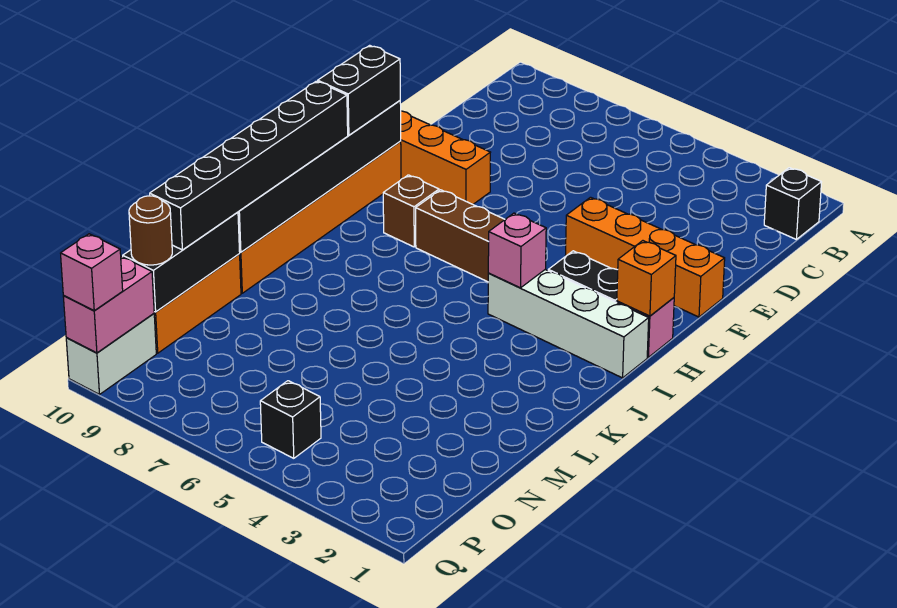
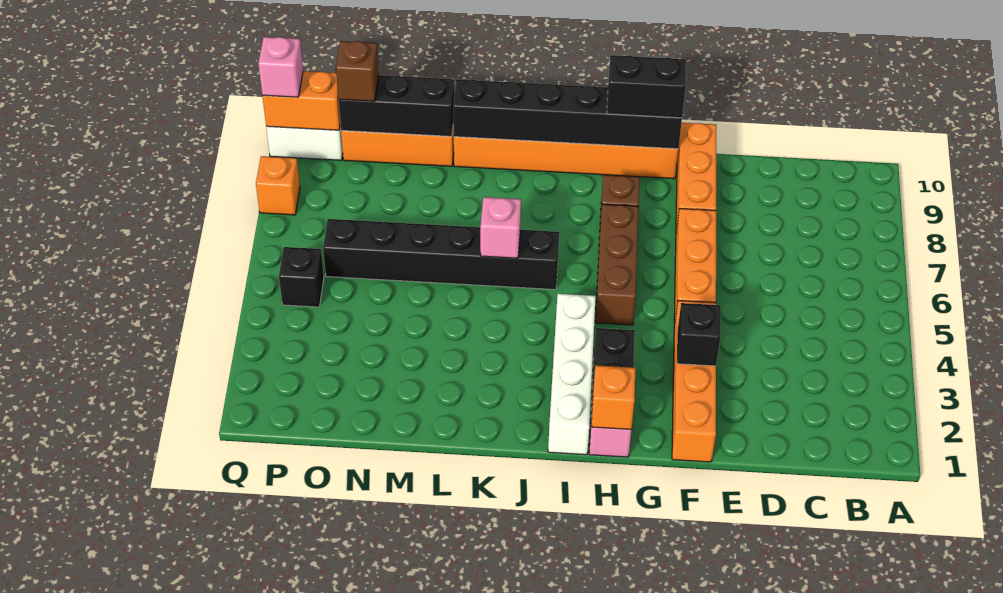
black brick B1 level 1 -> black brick F3 level 2
none -> orange brick F5:F7 level 1
pink brick I4 level 2 -> pink brick K6 level 2
black brick I10:N10 level 3 -> black brick J6:O6 level 1
brown round brick O10 level 3 -> brown brick O10 level 3
pink brick P10:Q10 level 2 -> orange brick P10:Q10 level 2
none -> orange brick Q8 level 1

